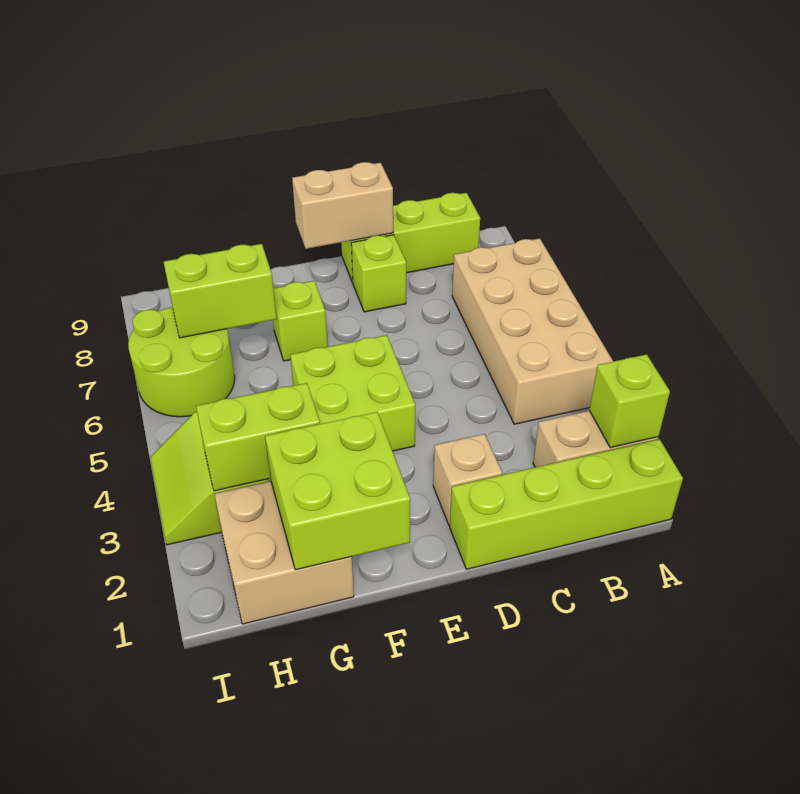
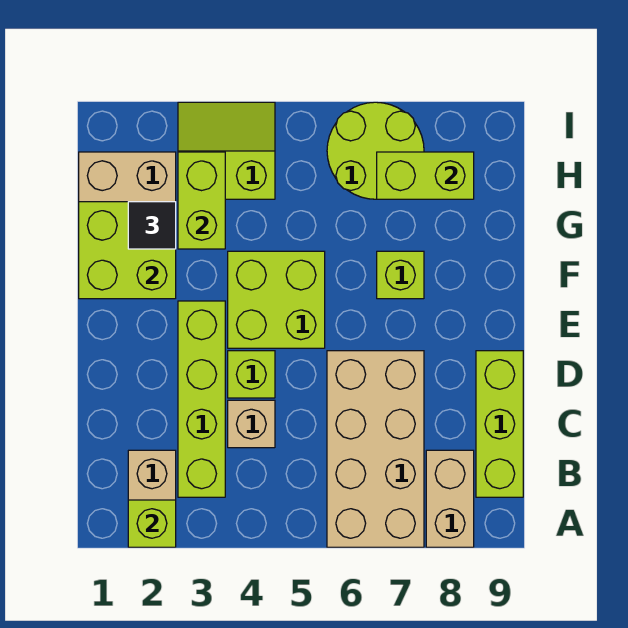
lime brick A1:D1 level 1 -> lime brick B3:E3 level 1
tan brick A4:B7 level 1 -> tan brick A6:D7 level 1
tan brick D2 level 1 -> tan brick C4 level 1
lime brick D8 level 1 -> lime brick D4 level 1
tan brick D9:E9 level 2 -> tan brick A8:B8 level 1
none -> black tile G2 level 3
lime brick G7:H7 level 2 -> lime brick H7:H8 level 2

